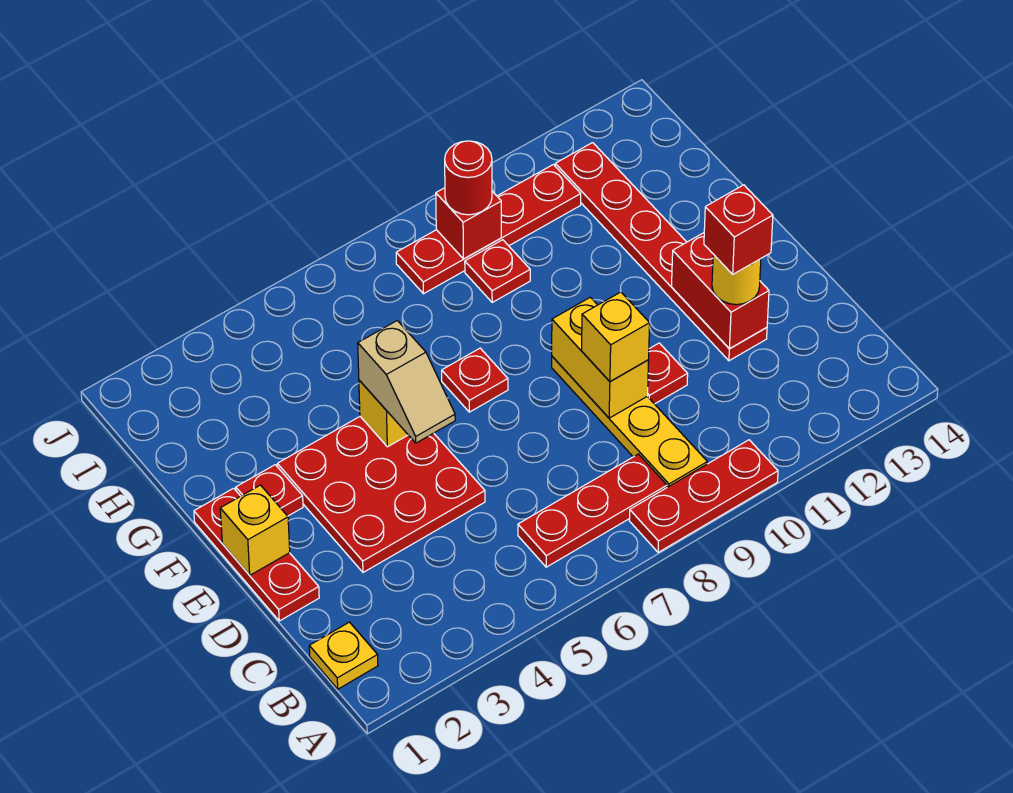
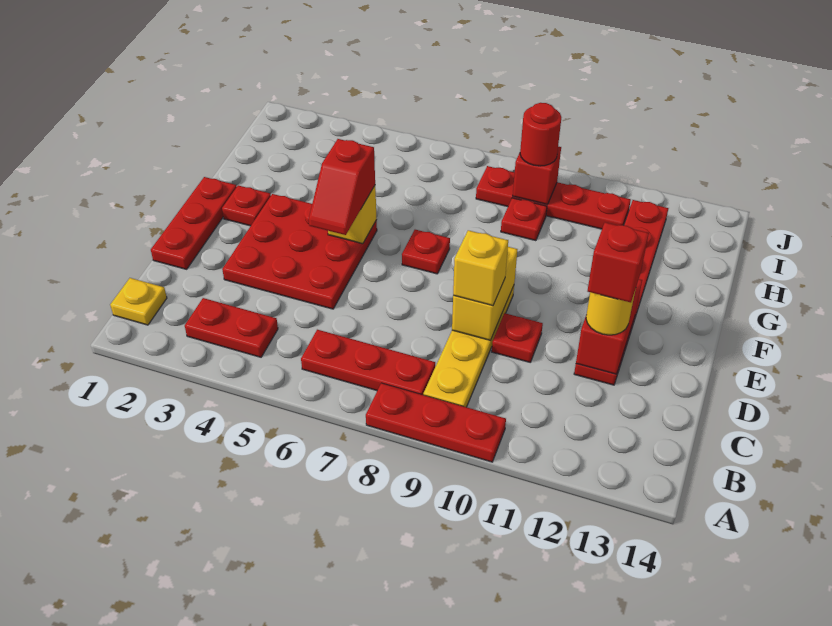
none -> red plate B3:B4 level 1
yellow brick E1 level 2 -> none
tan slope E5:F5 level 3 top F -> red slope E5:F5 level 3 top F

